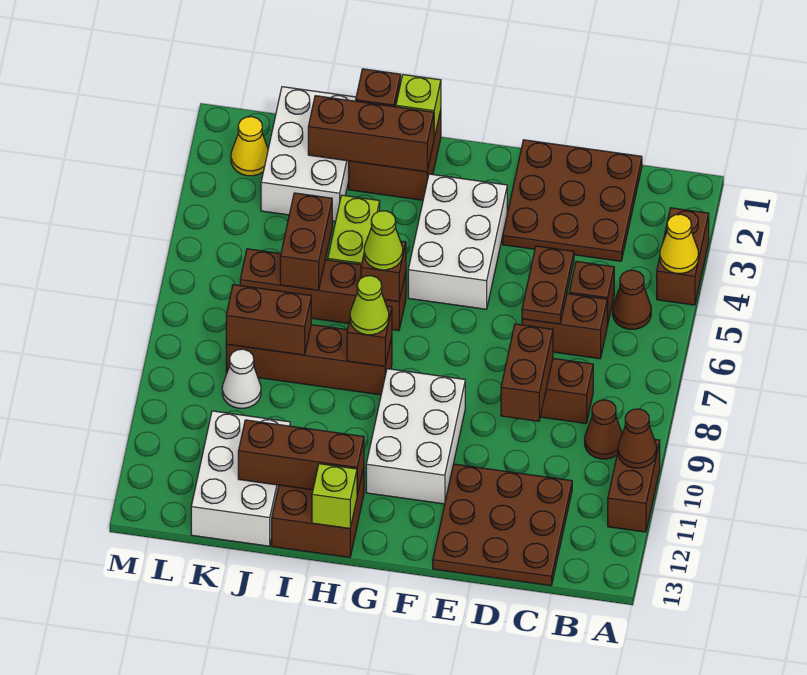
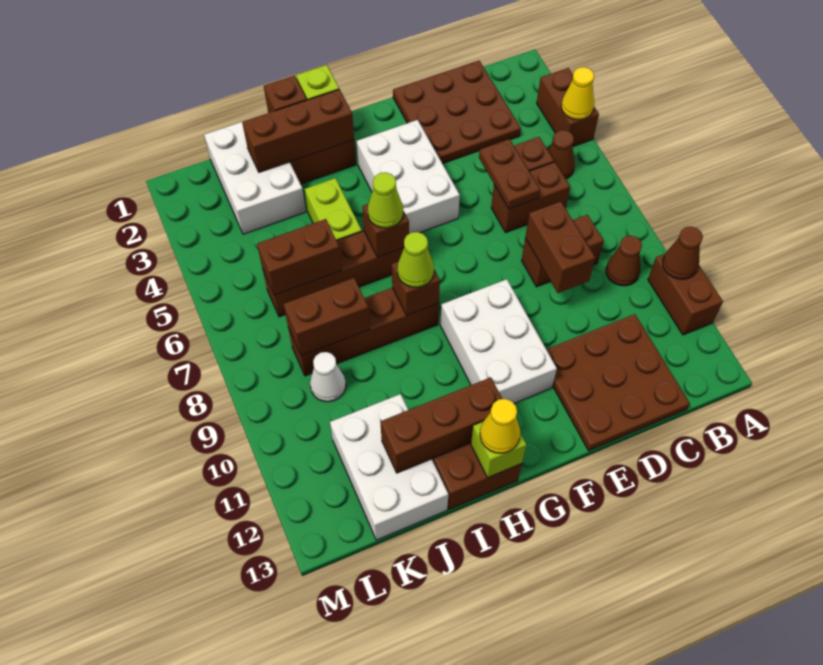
brown brick J5:J6 level 2 -> brown brick J6:K6 level 2
yellow cone L2 level 1 -> yellow cone H13 level 3

